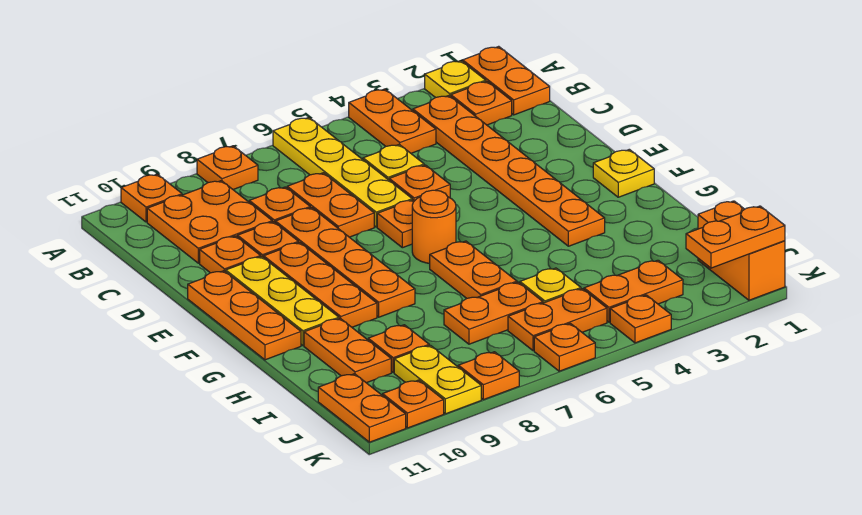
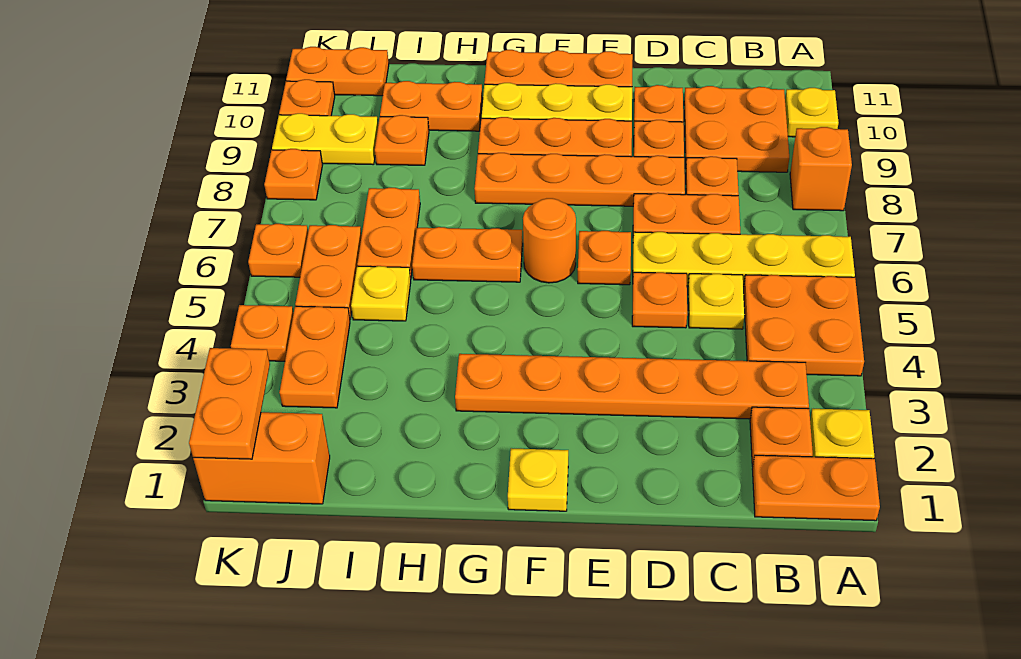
orange plate A4:B4 level 1 -> orange plate A4:B5 level 1
orange plate A8 level 1 -> orange brick A8 level 1
orange plate A10 level 1 -> yellow plate A10 level 1

